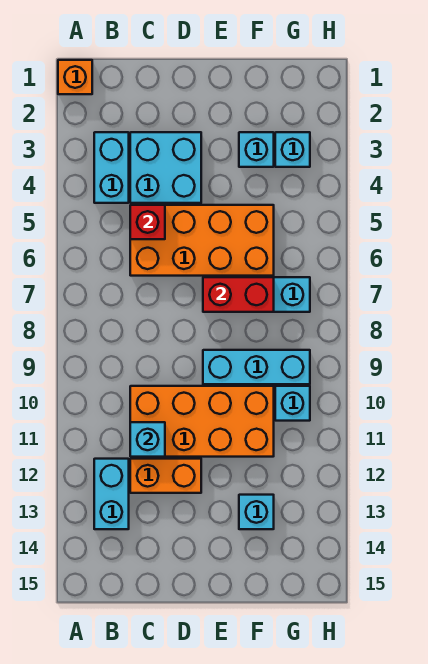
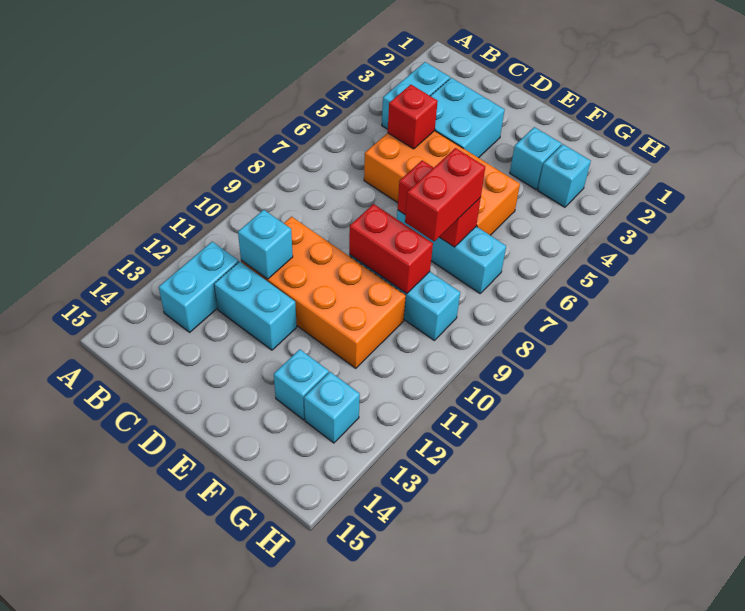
orange brick A1 level 1 -> none
orange brick C12:D12 level 1 -> cyan brick C12:D12 level 1
none -> red brick E9:F9 level 2
none -> red brick F7:F8 level 3
cyan brick G10 level 1 -> cyan brick G13 level 1

